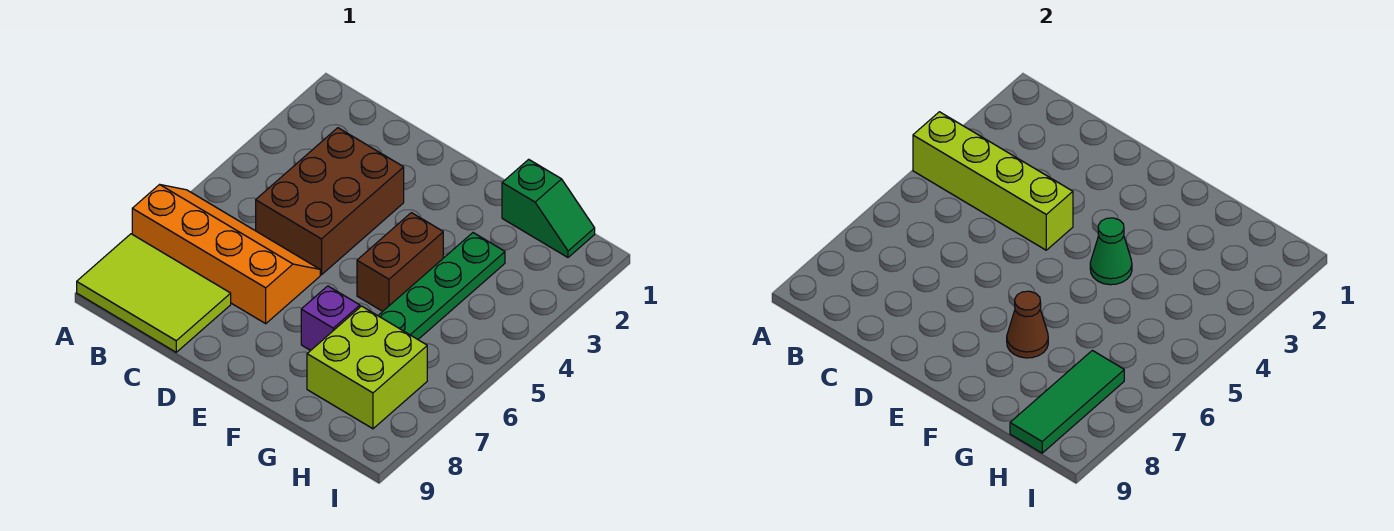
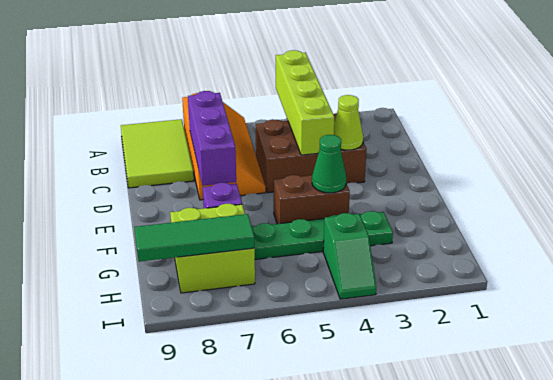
none -> purple brick C7:E7 level 2
none -> lime cone D3 level 2
brown cone F7 level 2 -> none
green slope G1:H1 level 1 top G -> green slope H4:I4 level 1 top H

